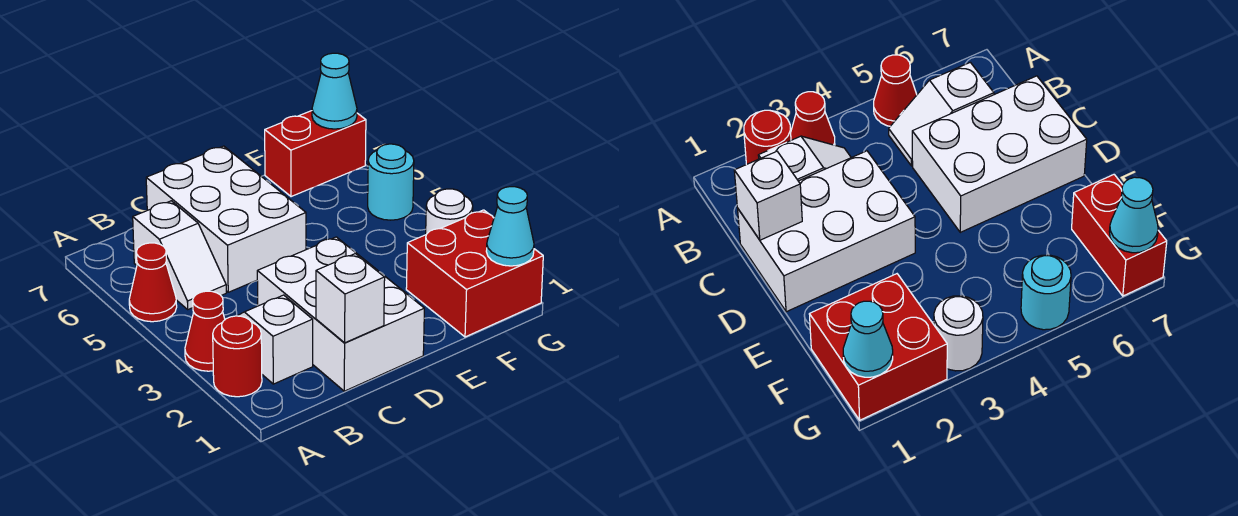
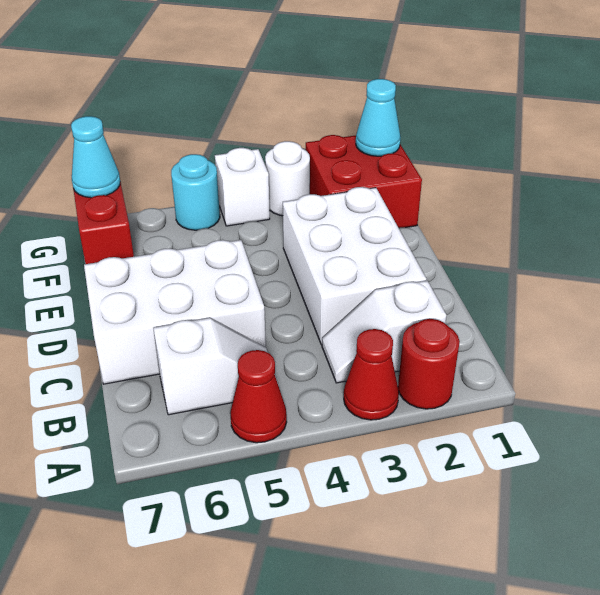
white brick C1:D3 level 1 -> white brick C2:E3 level 1
white brick C1 level 2 -> white brick G4 level 1

